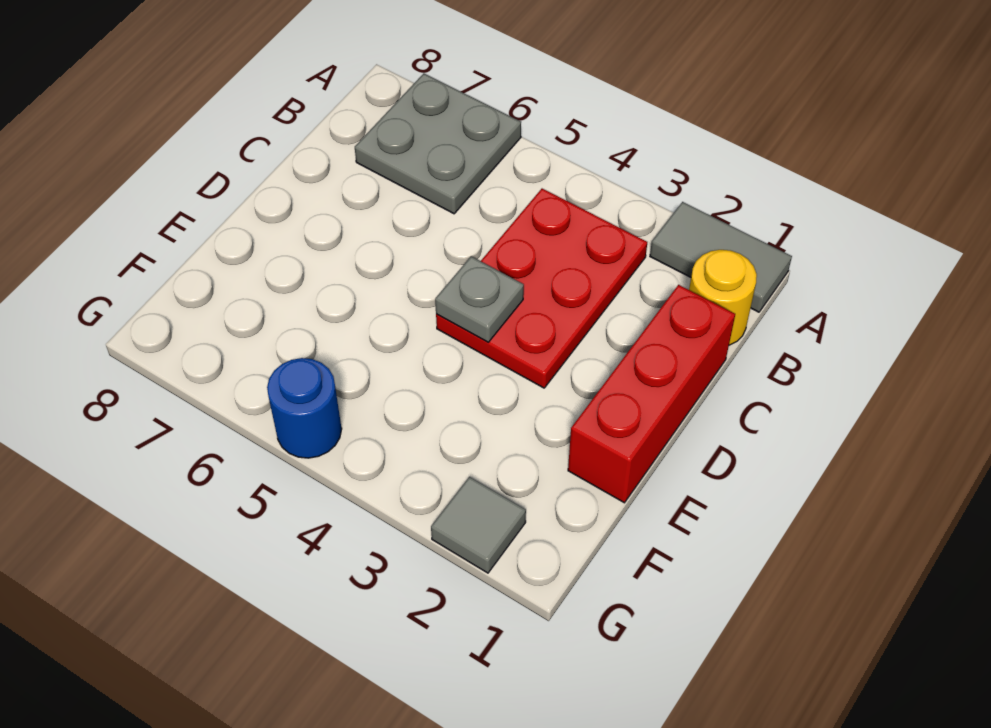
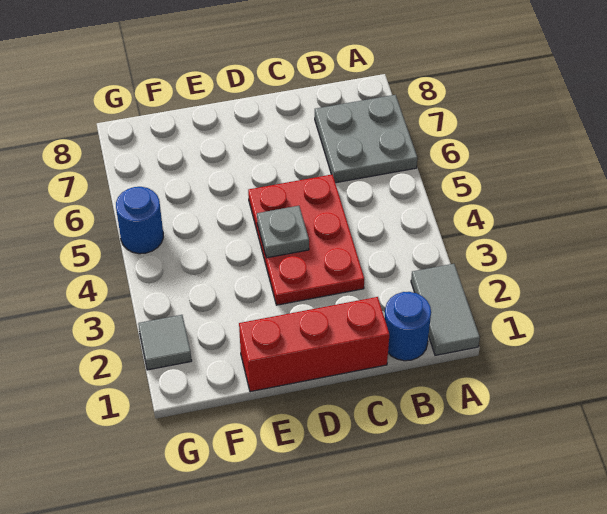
yellow round brick B1 level 1 -> blue round brick B1 level 1
red plate B3:D4 level 1 -> red plate C3:D5 level 1

